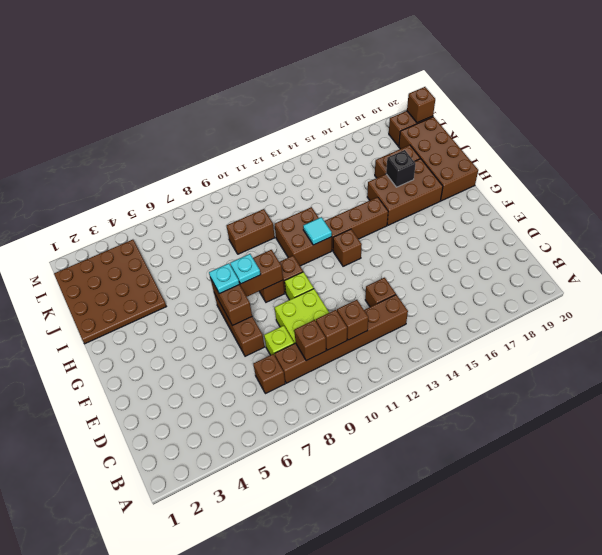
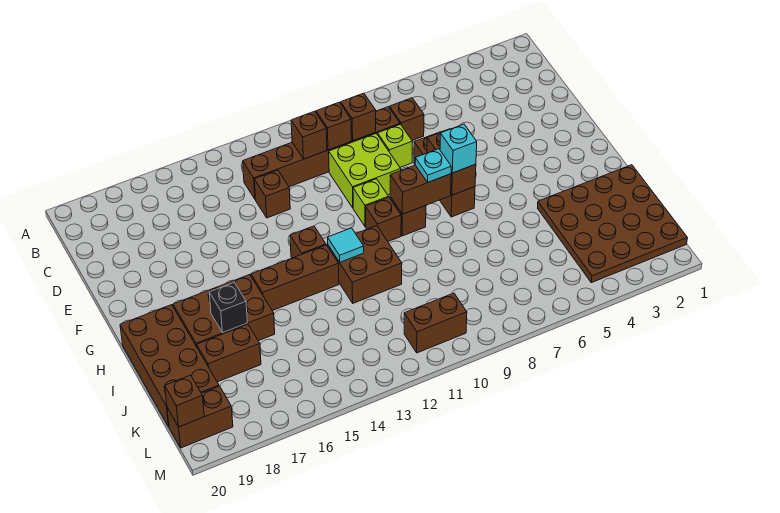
cyan plate G7 level 3 -> cyan brick G7 level 3
brown brick J9:J10 level 1 -> brown brick L10:L11 level 1

